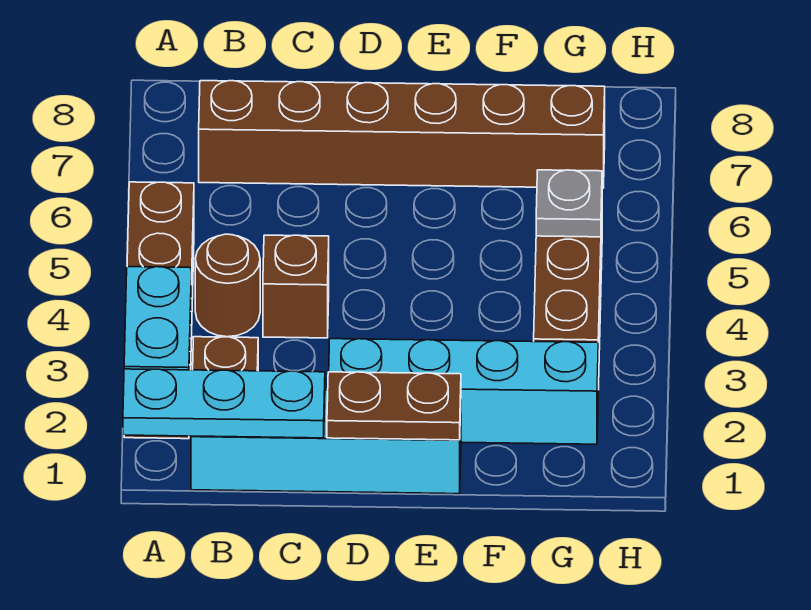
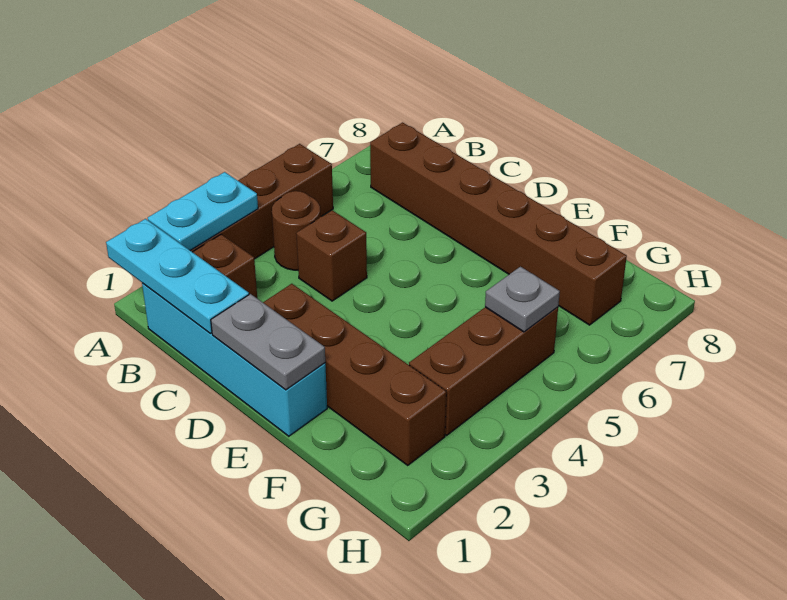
brown plate D1:E1 level 2 -> grey plate D1:E1 level 2
cyan brick D2:G2 level 1 -> brown brick D2:G2 level 1

